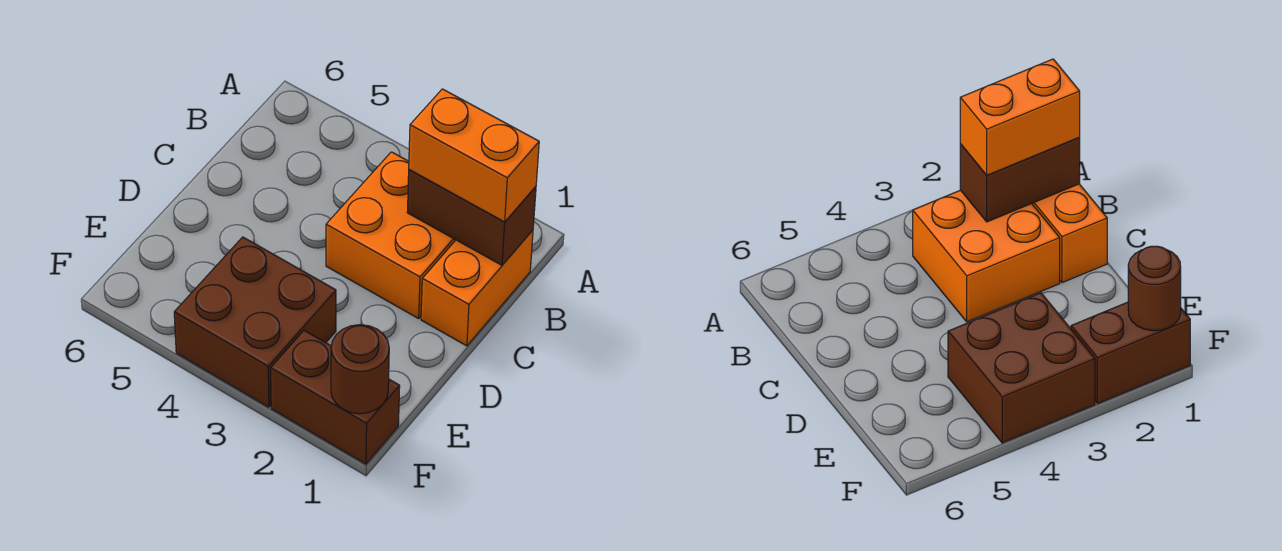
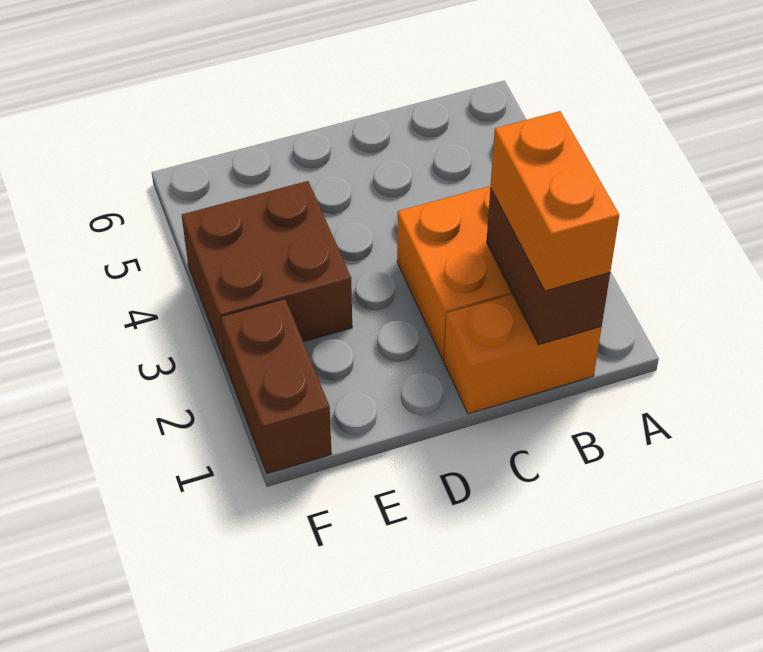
brown round brick F1 level 2 -> none

